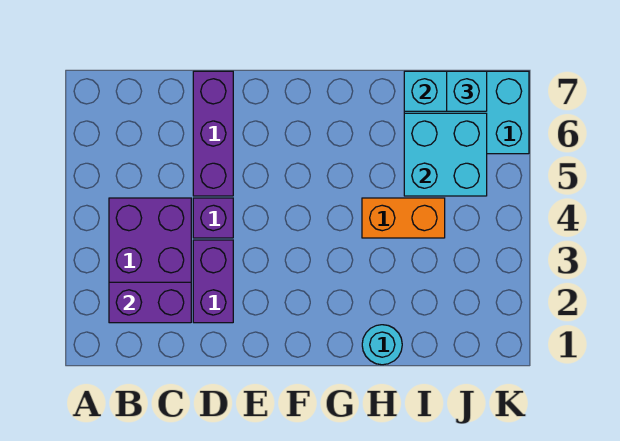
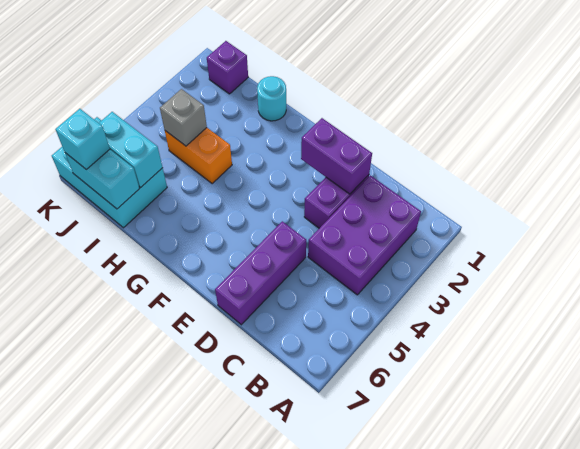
purple brick B2:C2 level 2 -> purple brick D2:E2 level 2
purple brick D4 level 1 -> purple brick J1 level 1
none -> grey brick I4 level 2
cyan brick I5:J6 level 2 -> cyan brick I6:J6 level 2

